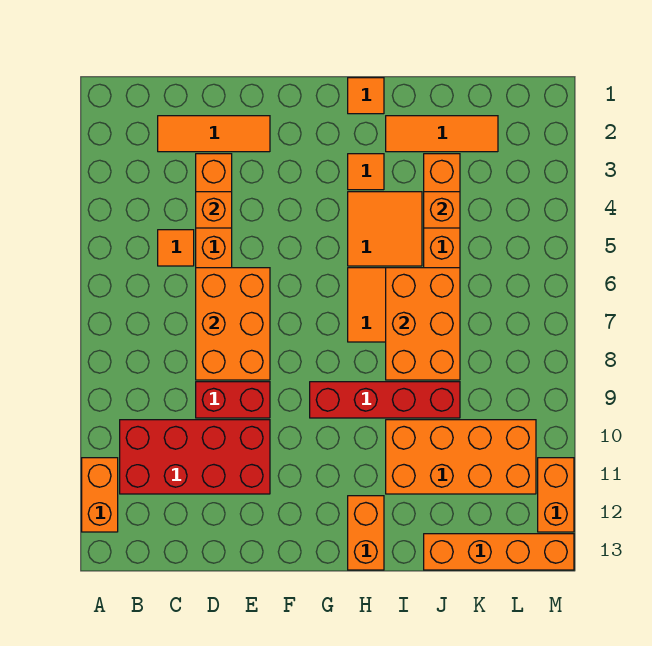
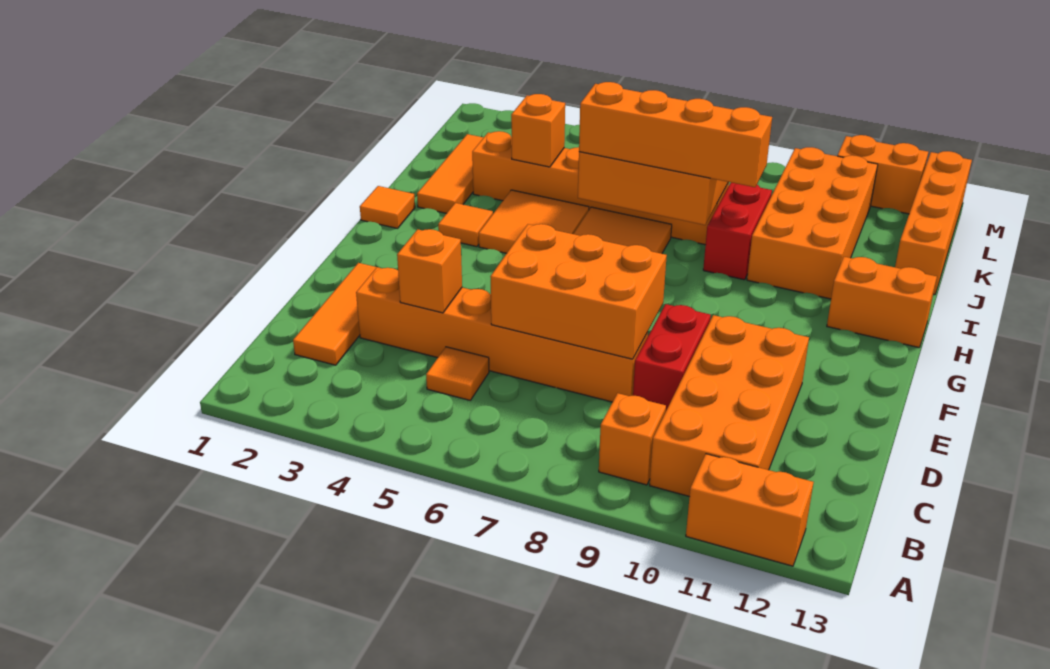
none -> orange brick B9 level 1
red brick B10:E11 level 1 -> orange brick B10:E11 level 1
red brick G9:J9 level 1 -> red brick I9:J9 level 1
none -> orange brick I6:I9 level 3

